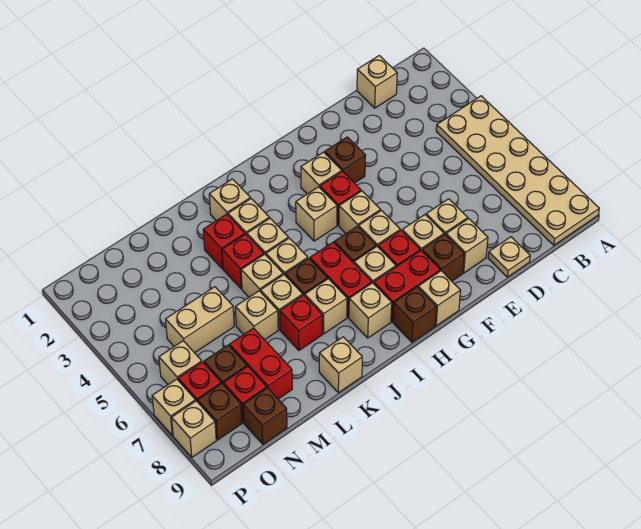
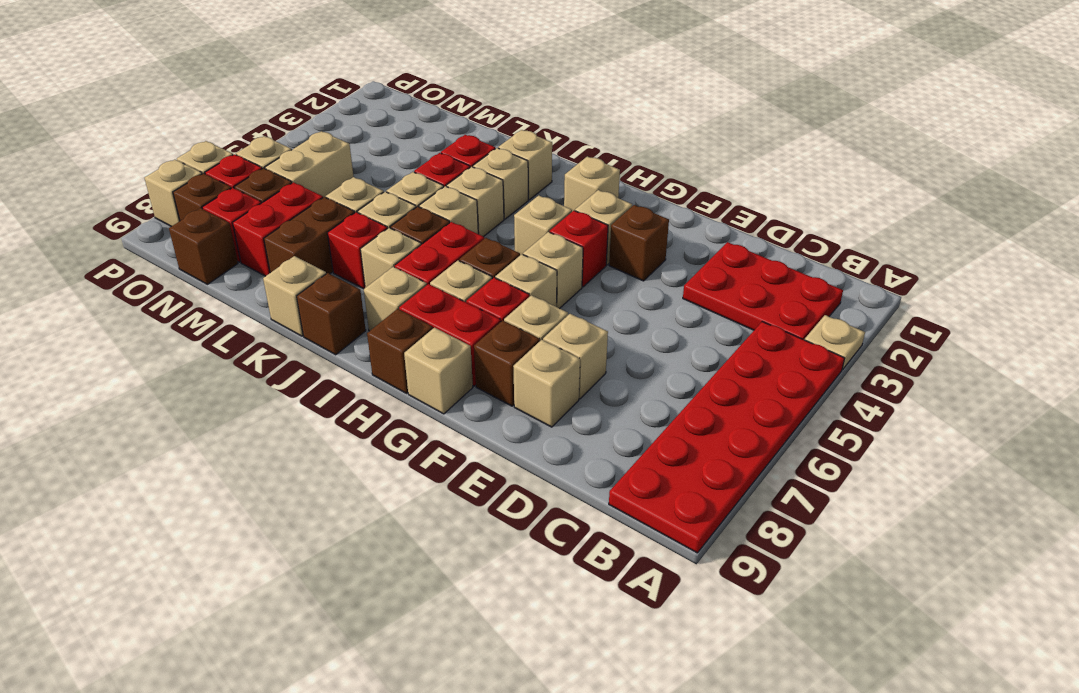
tan plate A4:B9 level 1 -> red plate A4:B9 level 1
none -> red plate B2:D3 level 1
tan brick C1 level 1 -> tan brick H2 level 1
tan plate D9 level 1 -> tan plate A3 level 1
none -> brown brick J9 level 1
none -> brown brick L7:L8 level 1
tan brick M5:N5 level 1 -> tan brick N5:N6 level 1

